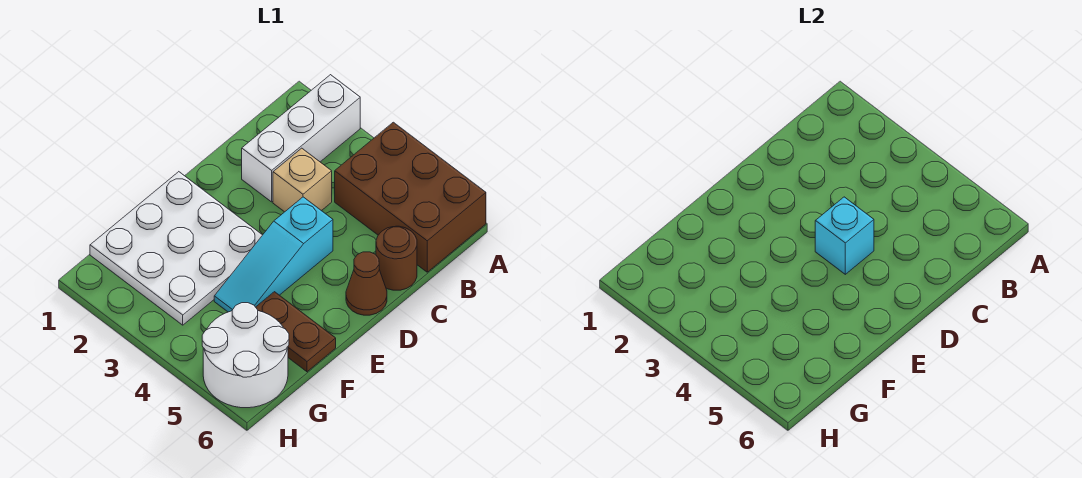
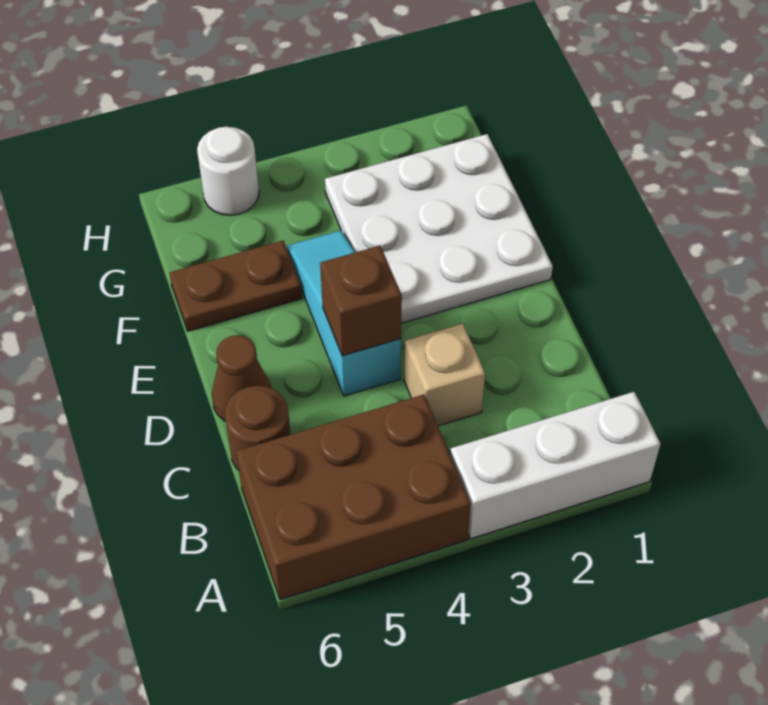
white brick A2:C2 level 1 -> white brick A1:A3 level 1
cyan brick D4 level 2 -> brown brick D4 level 2
white round brick G5:H6 level 1 -> white round brick H5 level 1

